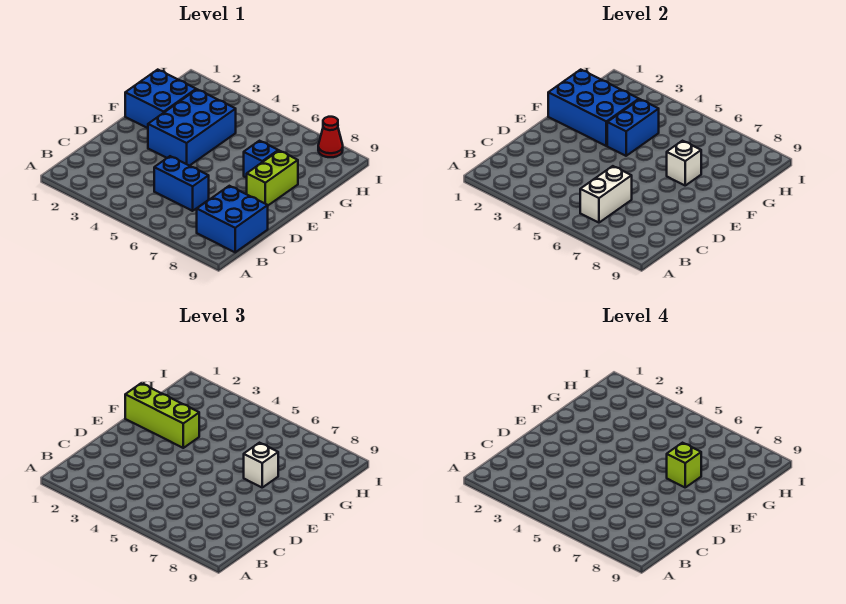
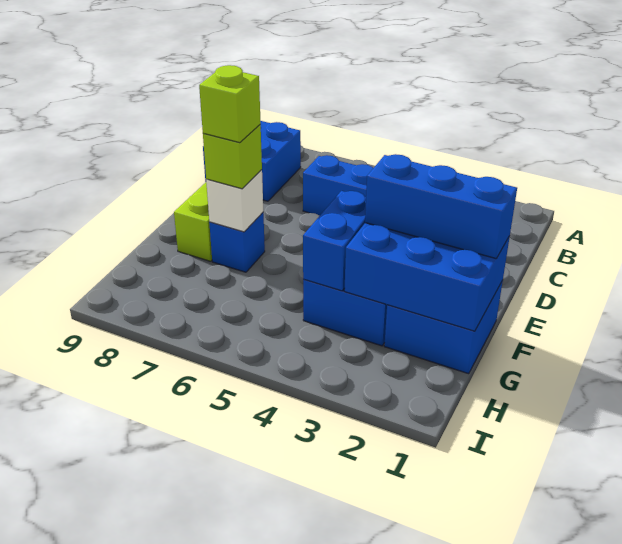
white brick B6:C6 level 2 -> none
lime brick F1:F3 level 3 -> blue brick F1:F3 level 3
white brick F7 level 3 -> lime brick F7 level 3
red cone I8 level 1 -> none

